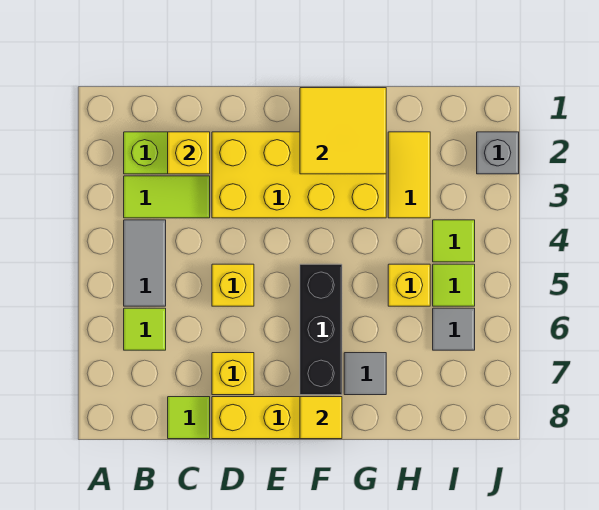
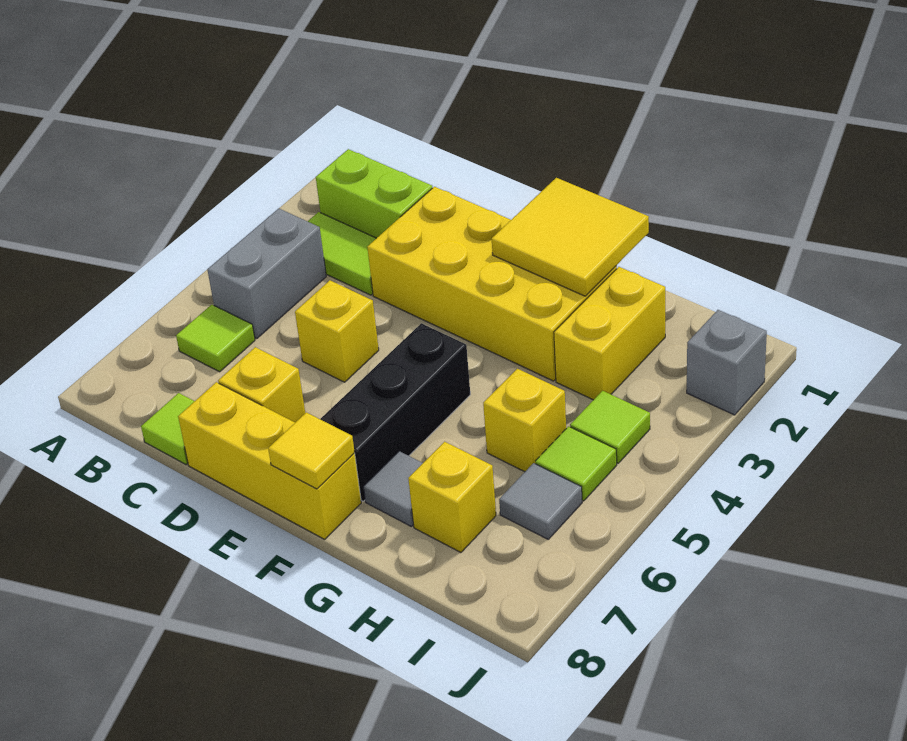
grey tile B4:B5 level 1 -> grey brick B4:B5 level 1
yellow brick C2 level 2 -> yellow brick H7 level 1
yellow tile H2:H3 level 1 -> yellow brick H2:H3 level 1

